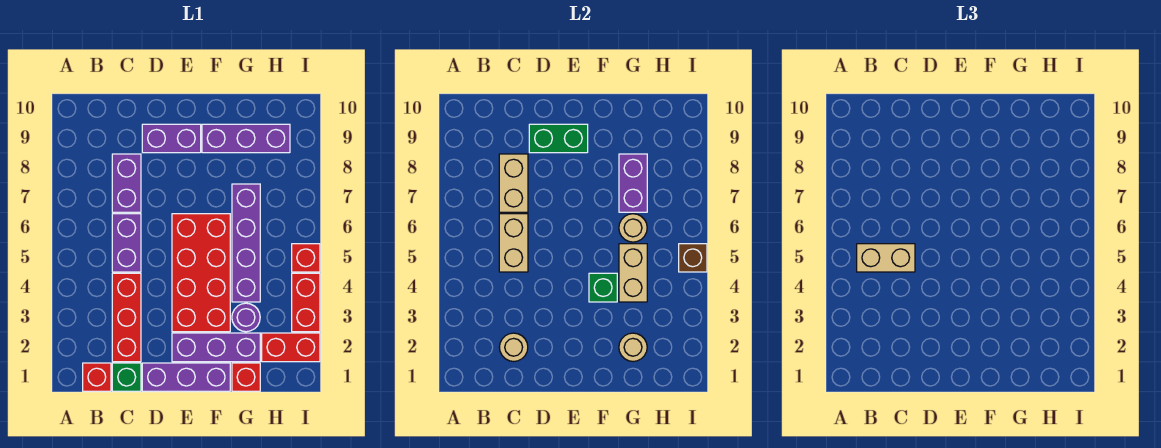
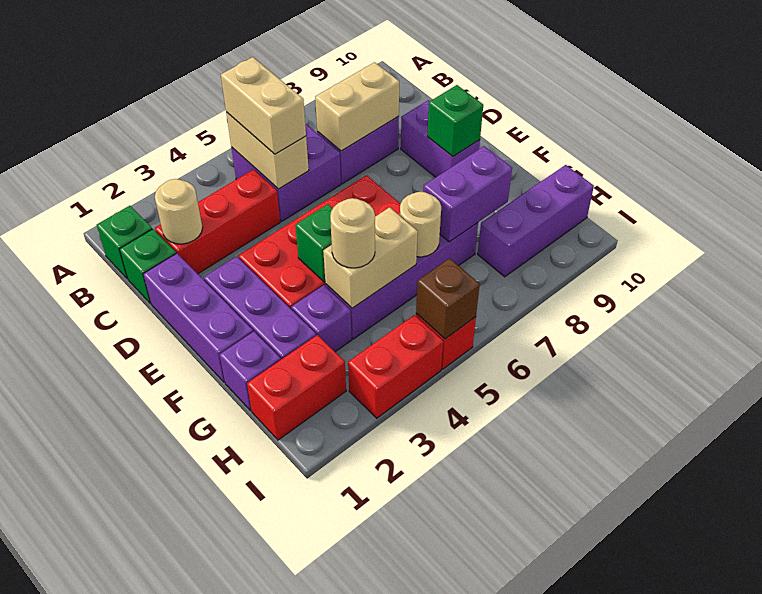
red brick B1 level 1 -> green brick B1 level 1
purple brick C5:C6 level 1 -> purple brick B5:C6 level 1
tan brick C5:C6 level 2 -> tan brick B5:C5 level 2
green brick D9:E9 level 2 -> green brick E9 level 2
purple brick F9:H9 level 1 -> purple brick H8:H10 level 1
red brick G1 level 1 -> purple brick G1 level 1
tan round brick G2 level 2 -> tan round brick G4 level 3
purple round brick G3 level 1 -> purple brick G3 level 1
red brick H2:I2 level 1 -> red brick H1:H2 level 1

